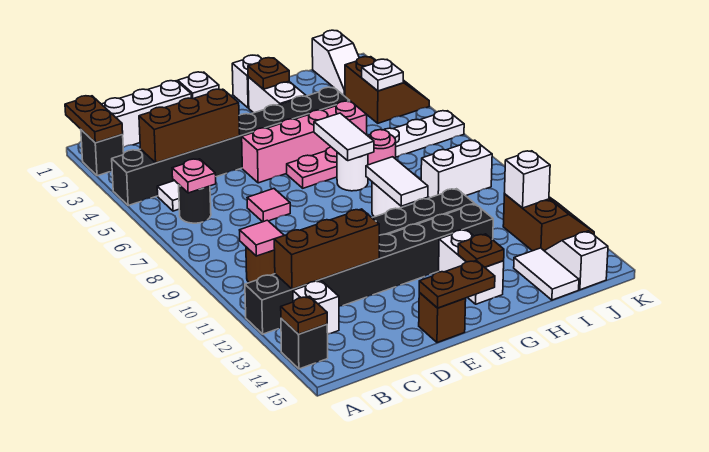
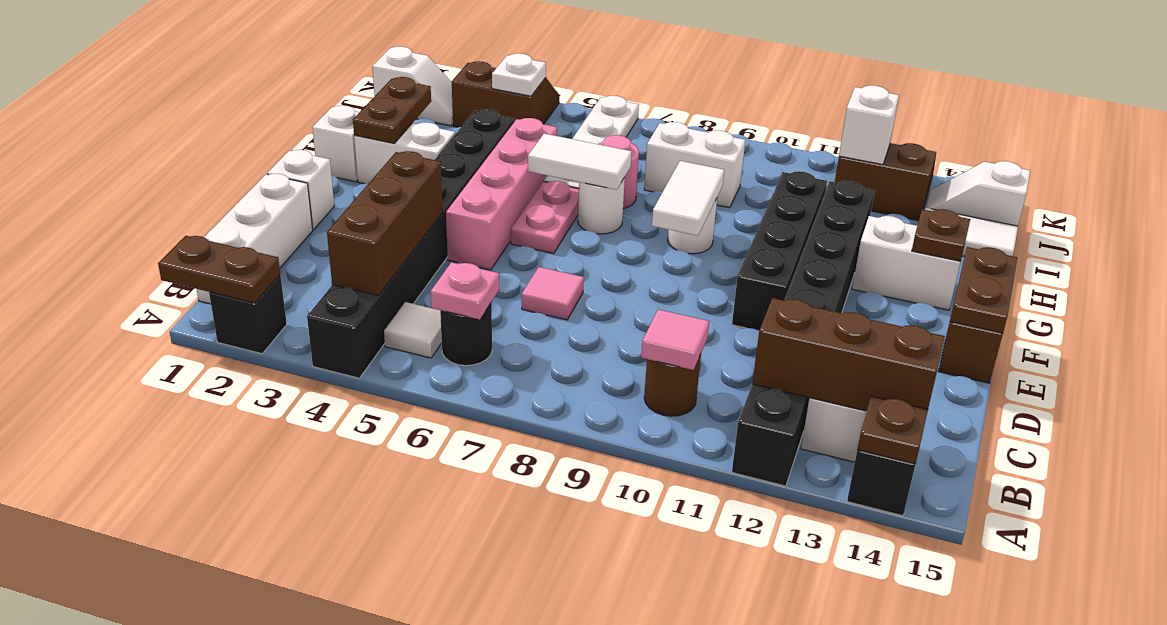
brown brick B12:D12 level 2 -> brown brick B12:B14 level 2
brown plate G2 level 2 -> brown plate G2:H2 level 2
white tile G9:G10 level 2 -> white tile F9:G9 level 2
white brick I9:J9 level 1 -> white brick I8:I9 level 1

